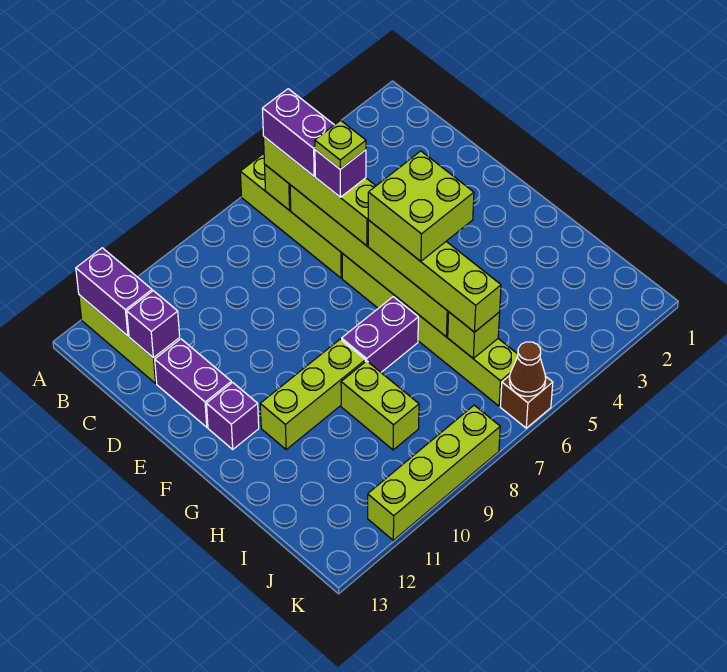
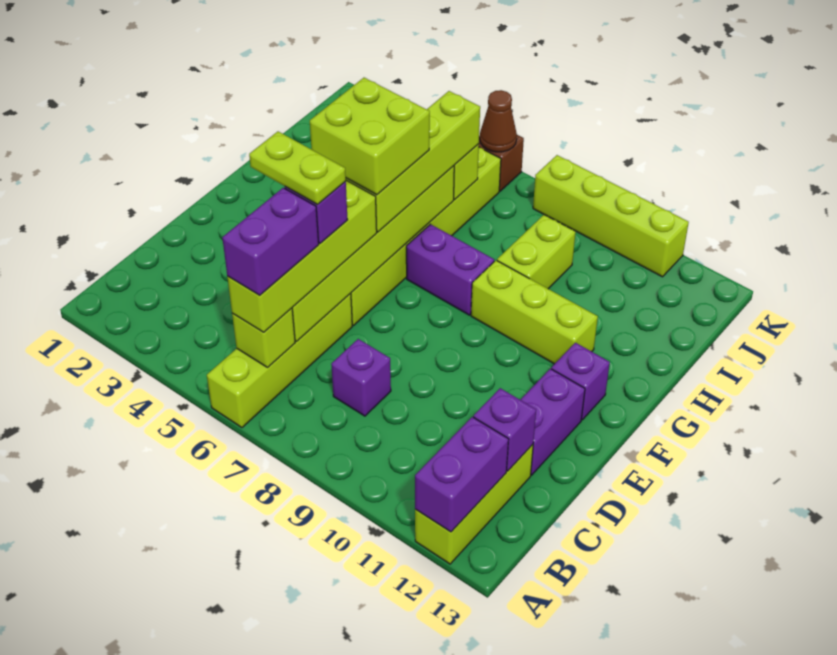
none -> purple brick C8 level 1
lime plate D6 level 5 -> lime plate D5:D6 level 5

